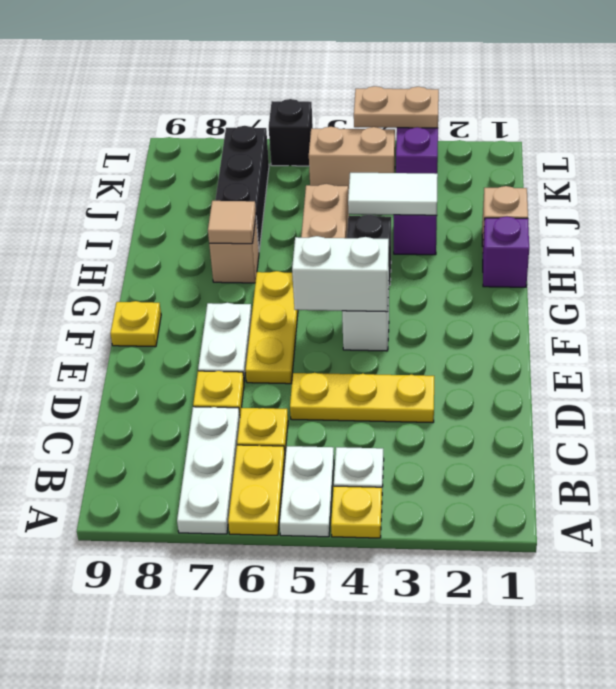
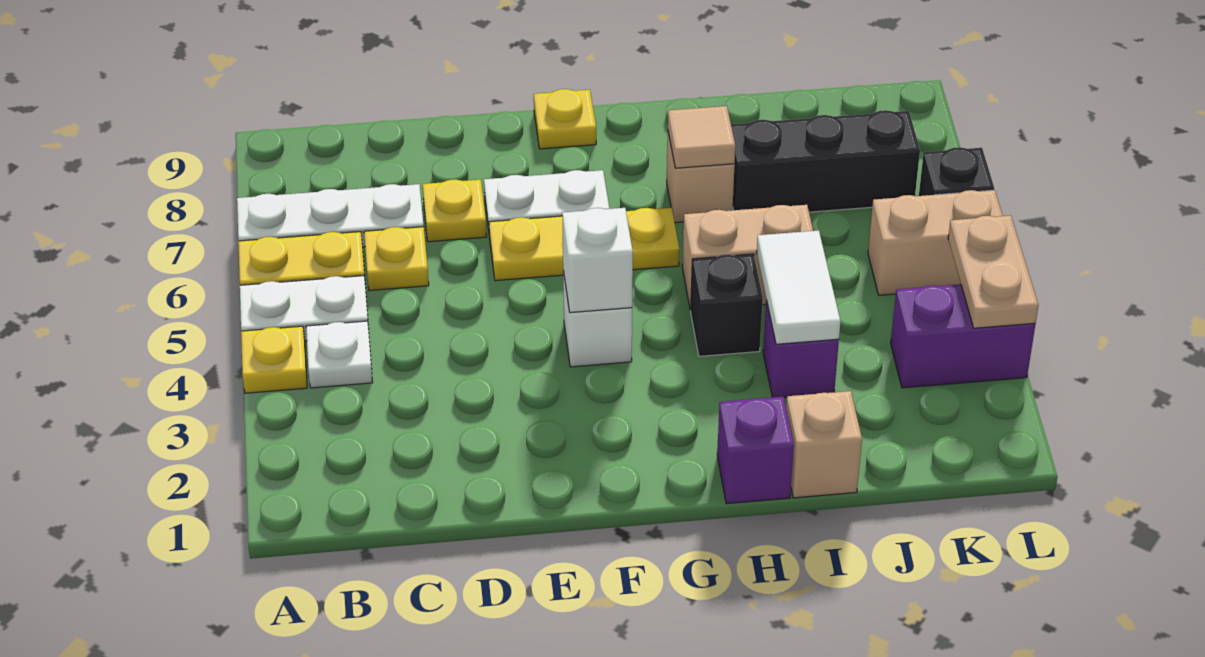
yellow plate D3:D5 level 1 -> none
white brick F4:F5 level 2 -> white brick F4 level 2
tan brick K4:K5 level 1 -> tan brick K5:L5 level 1

